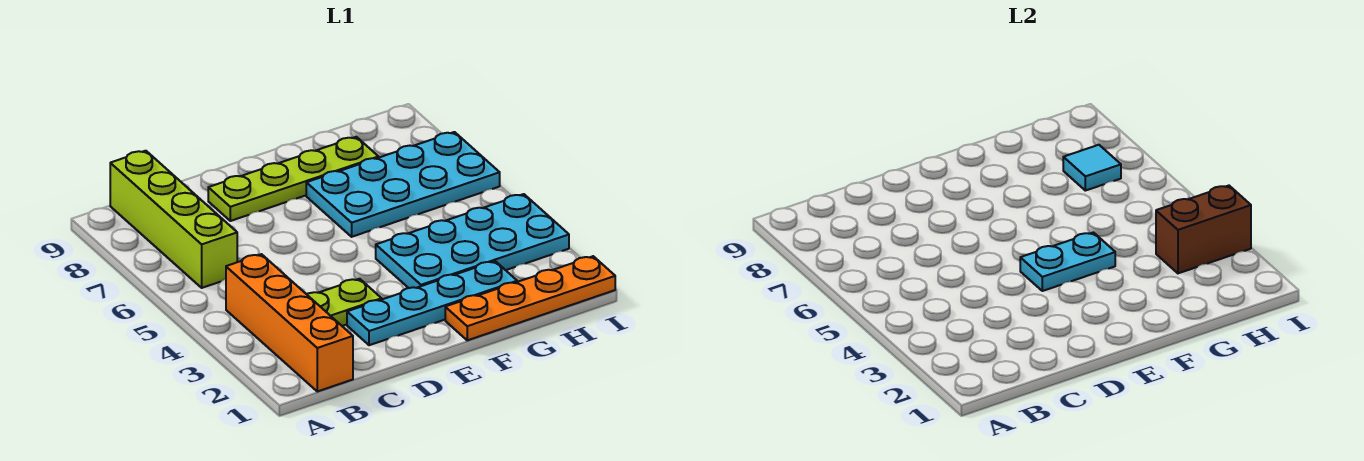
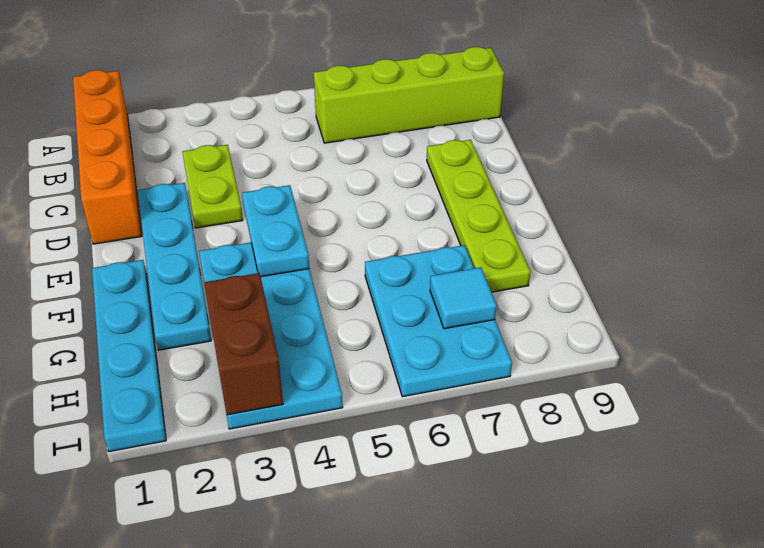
orange brick B1:B4 level 1 -> orange brick A1:D1 level 1
orange plate F1:I1 level 1 -> cyan plate F1:I1 level 1
cyan plate F6:I7 level 1 -> cyan plate G6:I7 level 1

